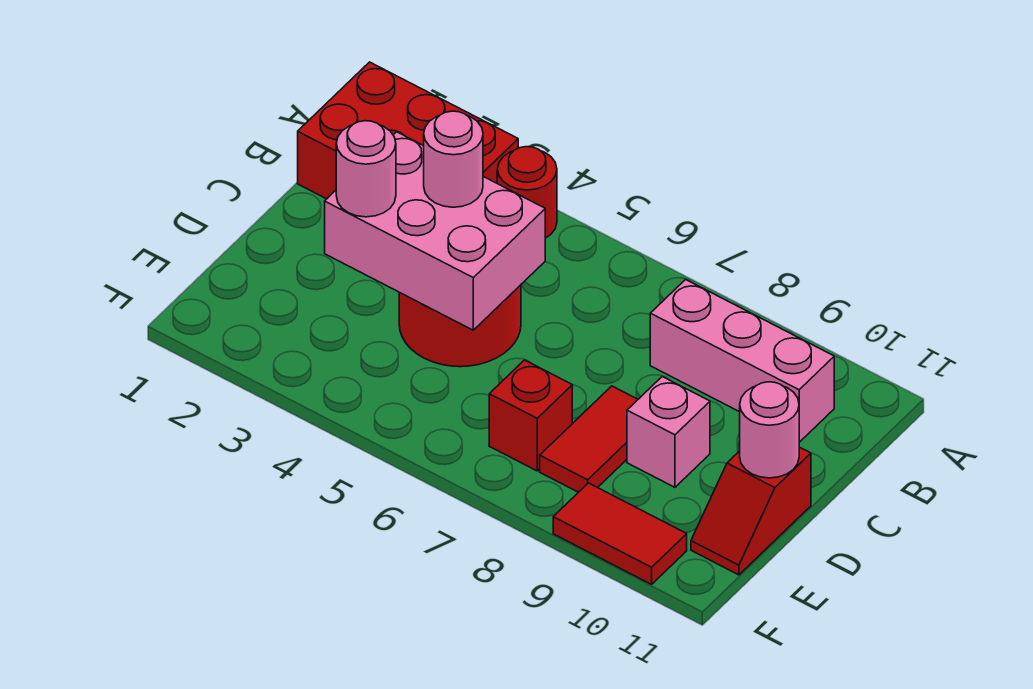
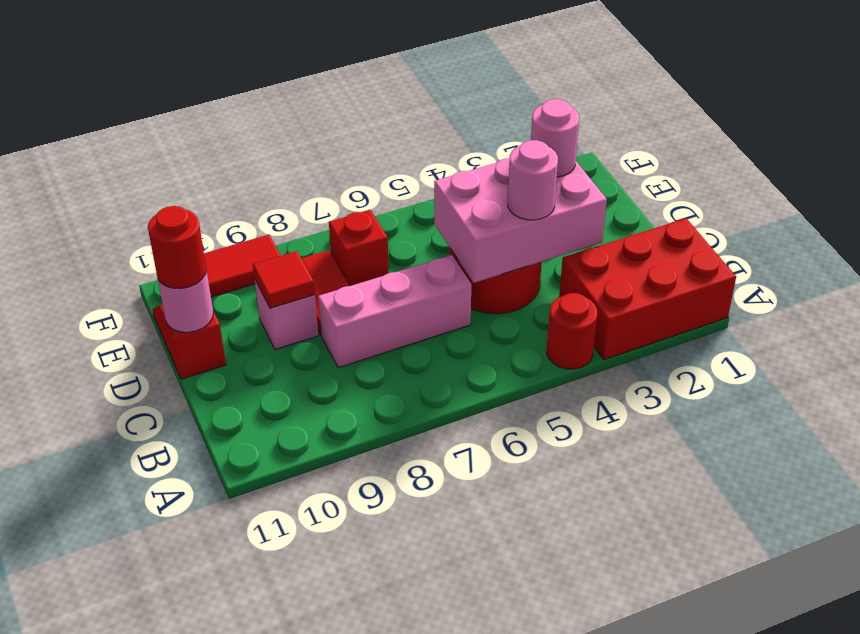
pink brick B8:B10 level 1 -> pink brick C6:C8 level 1
none -> red tile D9 level 2
none -> red round brick D11 level 3

